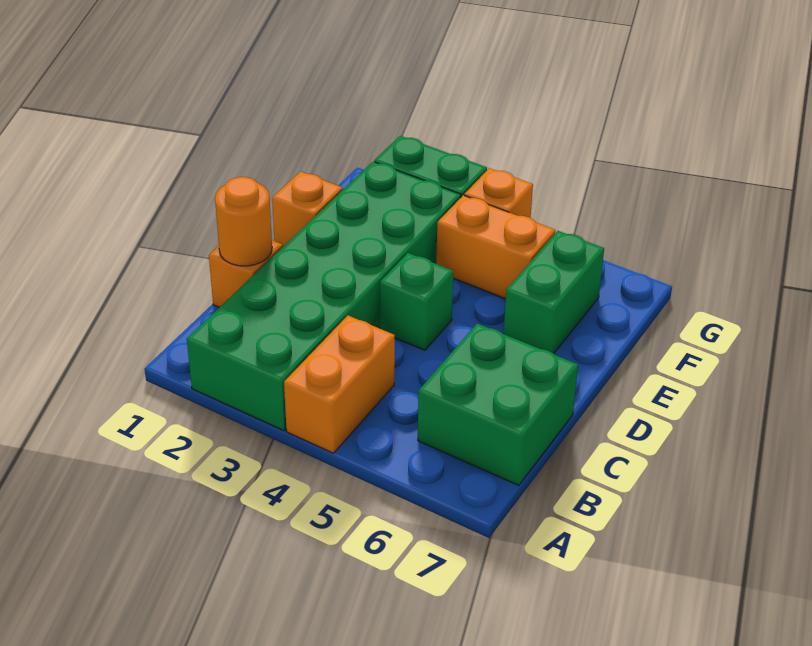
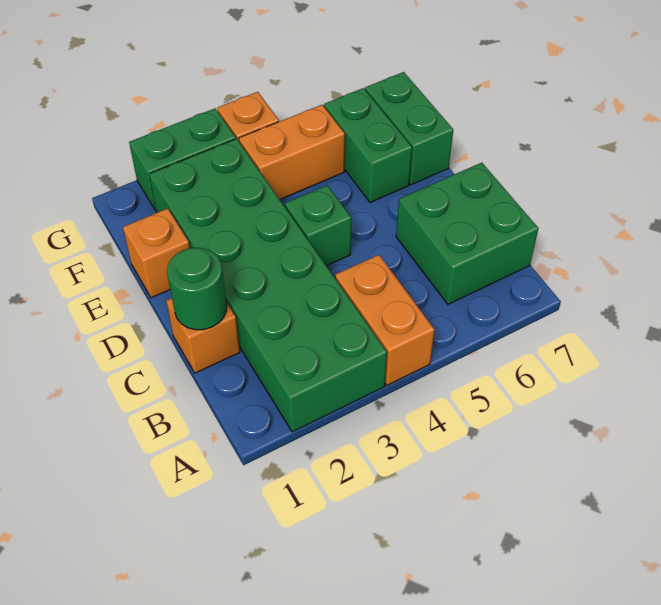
orange round brick C1 level 2 -> green round brick C1 level 2
none -> green brick E7:F7 level 1

